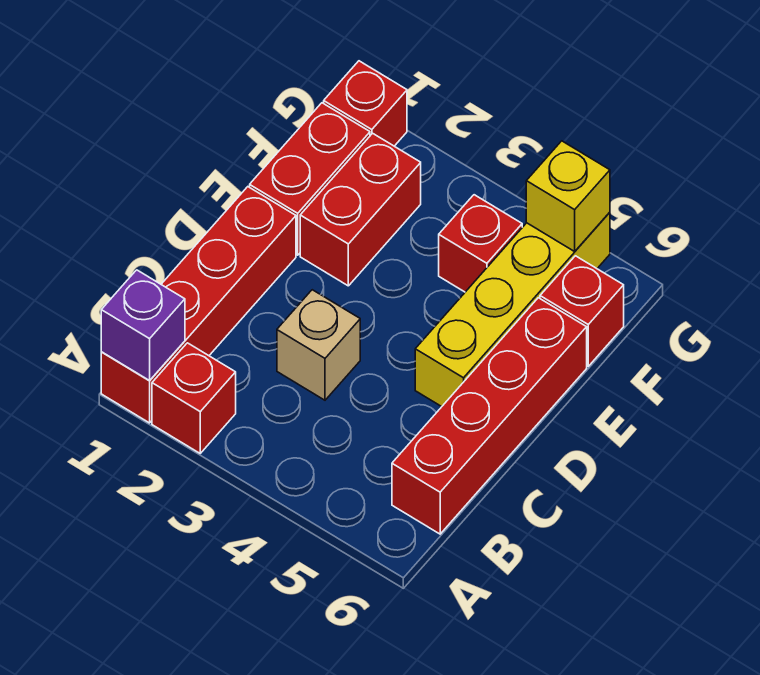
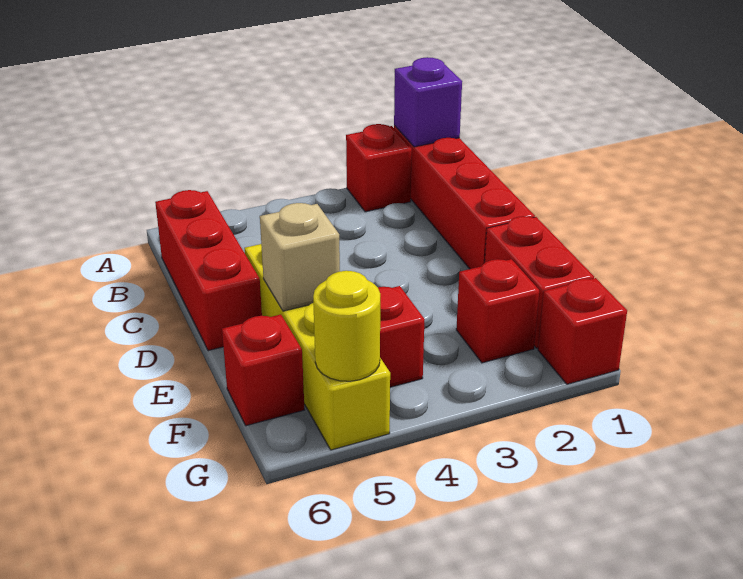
red brick B6:E6 level 1 -> red brick B6:D6 level 1
tan brick C3 level 1 -> tan brick E5 level 2
red brick E2:F2 level 1 -> red brick F2 level 1
yellow brick G5 level 2 -> yellow round brick G5 level 2

